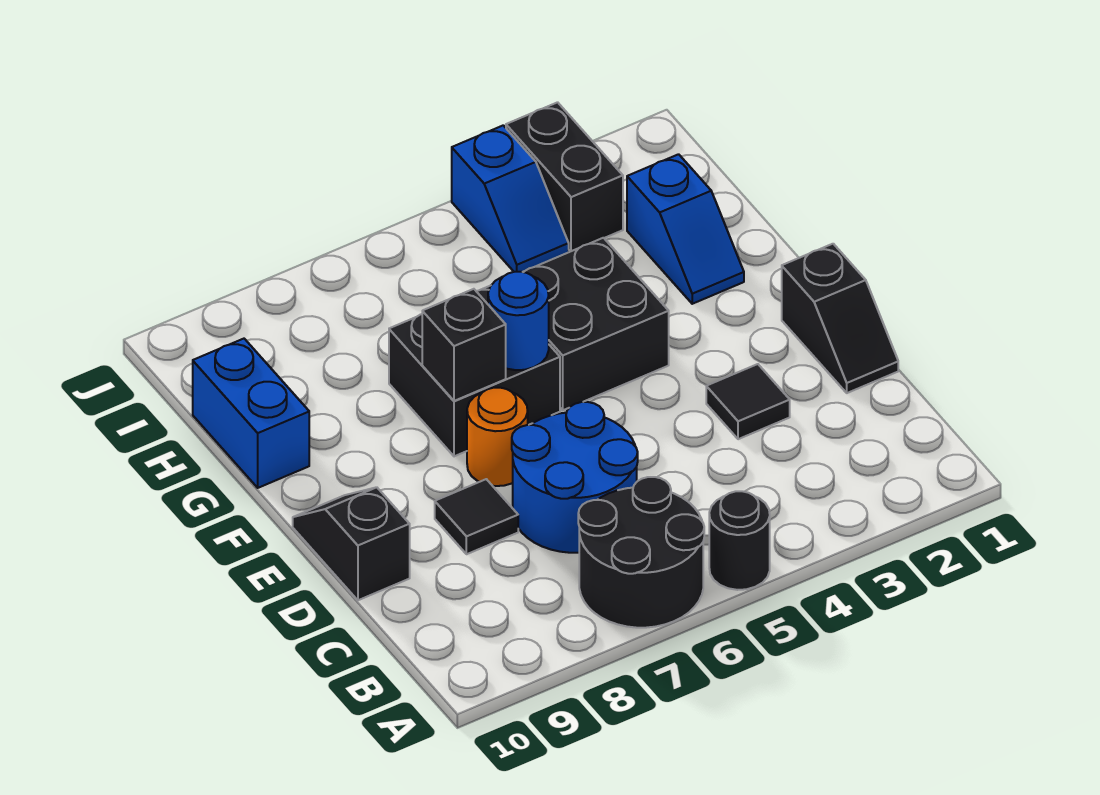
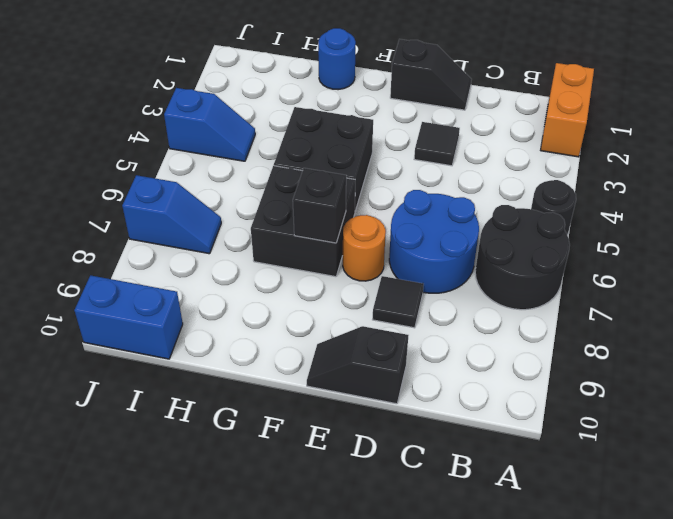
none -> orange brick A1:A2 level 1
blue round brick F6 level 2 -> blue round brick G1 level 1
blue slope G2:H2 level 1 top H -> blue slope I7:J7 level 1 top J
blue brick G10:H10 level 1 -> blue brick I10:J10 level 1
black brick I3:J3 level 1 -> none

